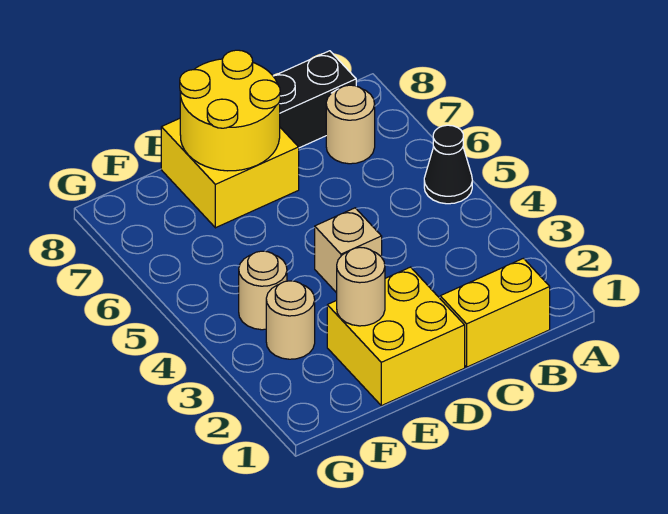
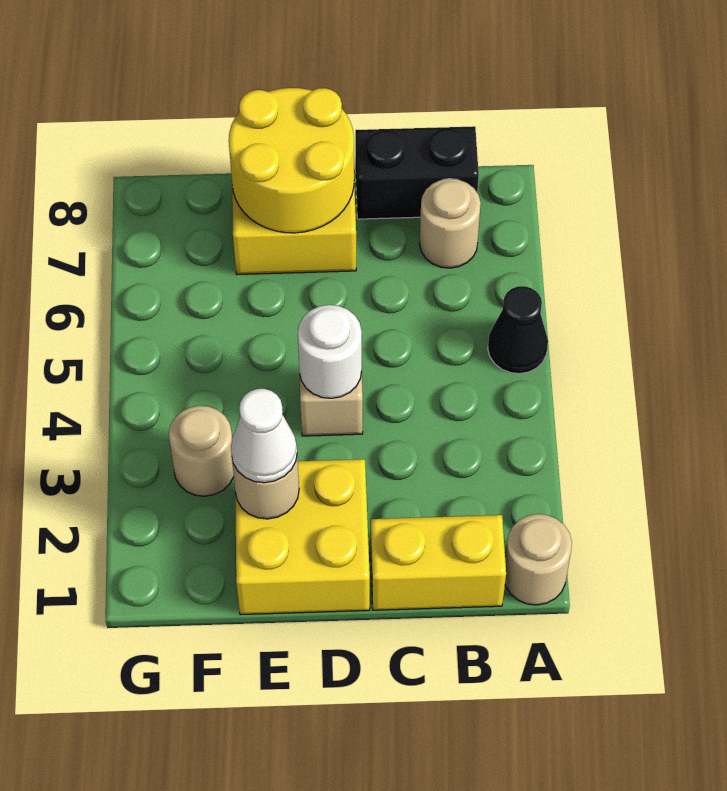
none -> white round brick D4 level 2
none -> white cone E2 level 3
tan round brick F4 level 1 -> tan round brick A1 level 1

